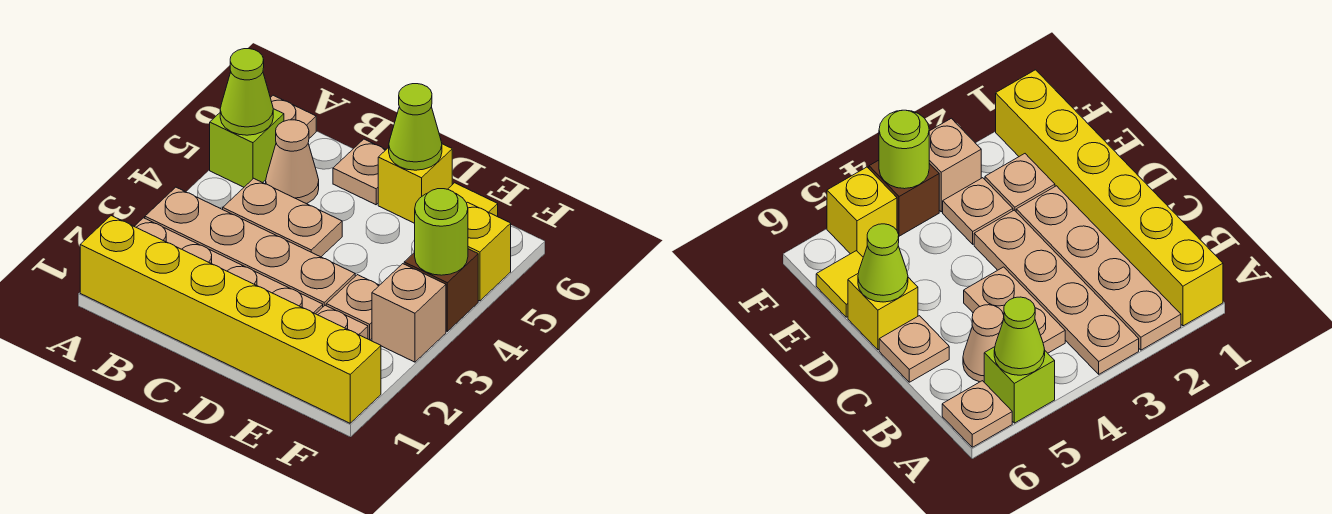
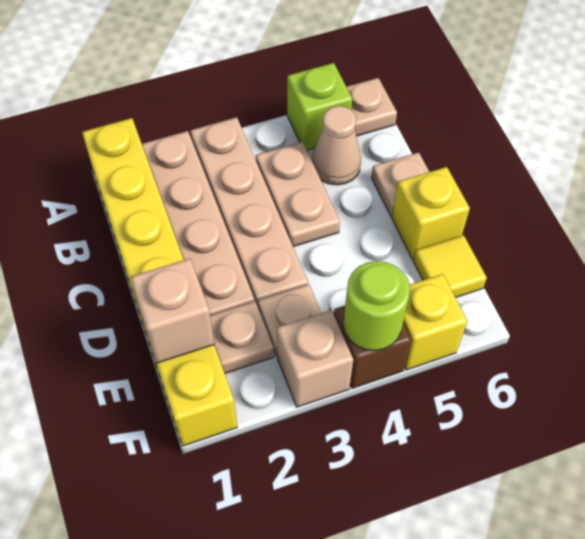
lime cone A5 level 2 -> none
lime cone D6 level 2 -> none
none -> tan brick E1 level 2

